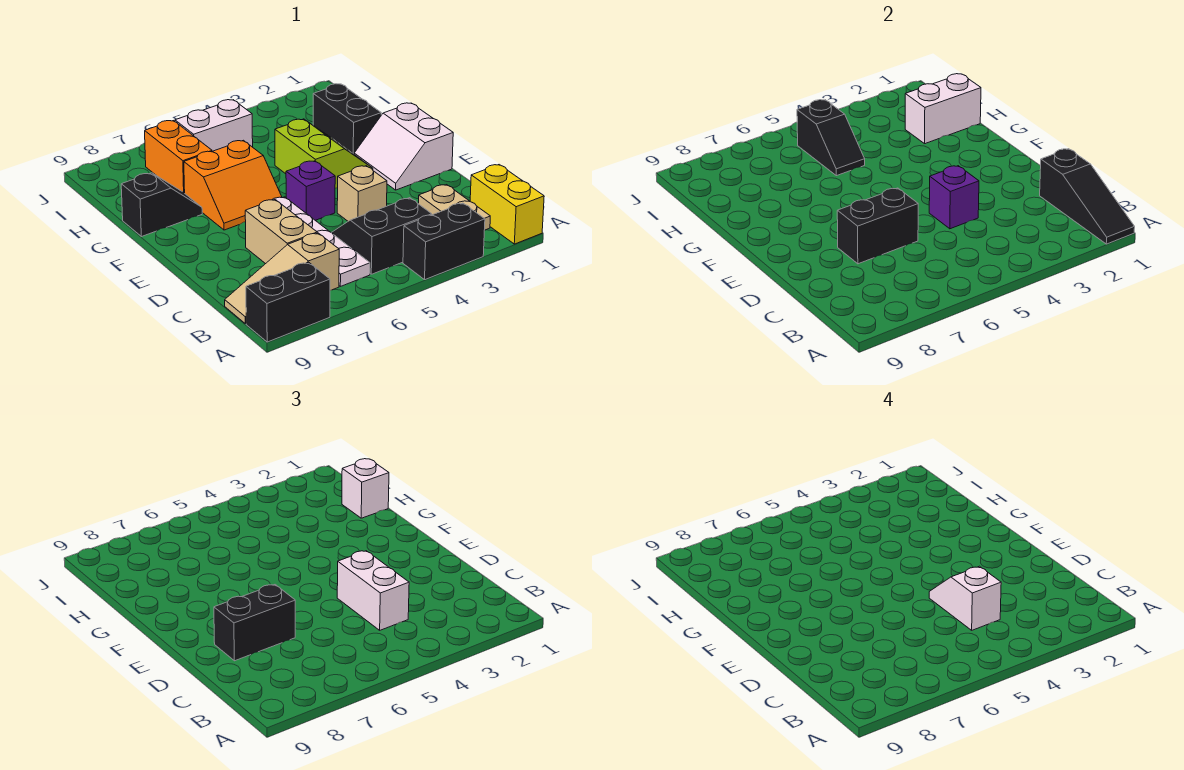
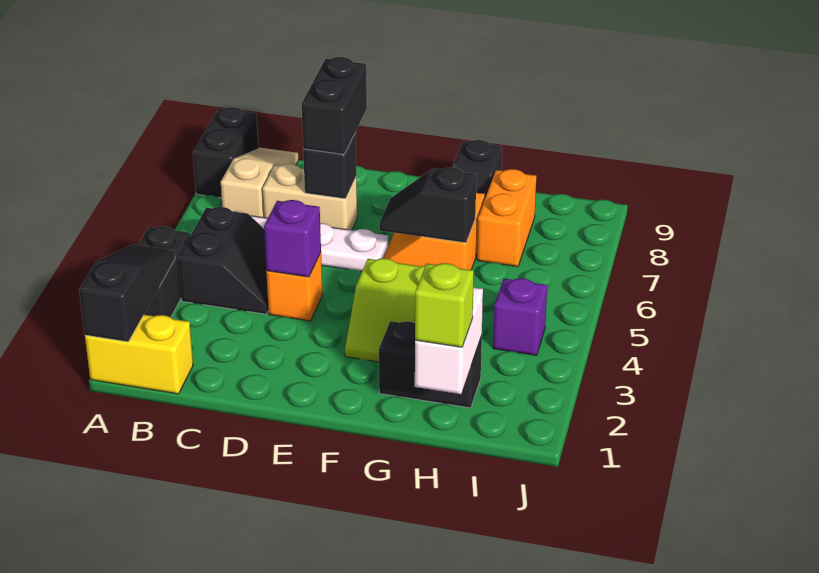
black slope A1:C1 level 2 top C -> black slope A1:A3 level 2 top 1
tan plate B2:C2 level 1 -> none
white brick C4:D4 level 3 -> none
white slope C4:D4 level 4 top C -> none
tan brick D4 level 1 -> orange brick D4 level 1
black brick D6:D7 level 2 -> black brick D7 level 2
white slope E1:F2 level 1 top 1 -> none
purple brick E5 level 1 -> purple brick I4 level 1
white brick H1 level 3 -> lime brick H1 level 3
black slope H5:I5 level 2 top I -> black slope F6:G6 level 2 top G
orange brick H7:I7 level 1 -> orange brick H7:H8 level 1
white brick I5:I6 level 1 -> none

